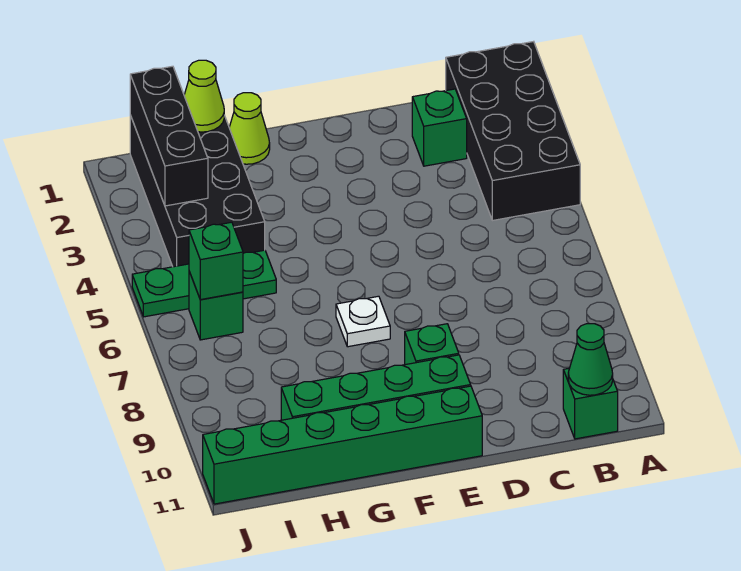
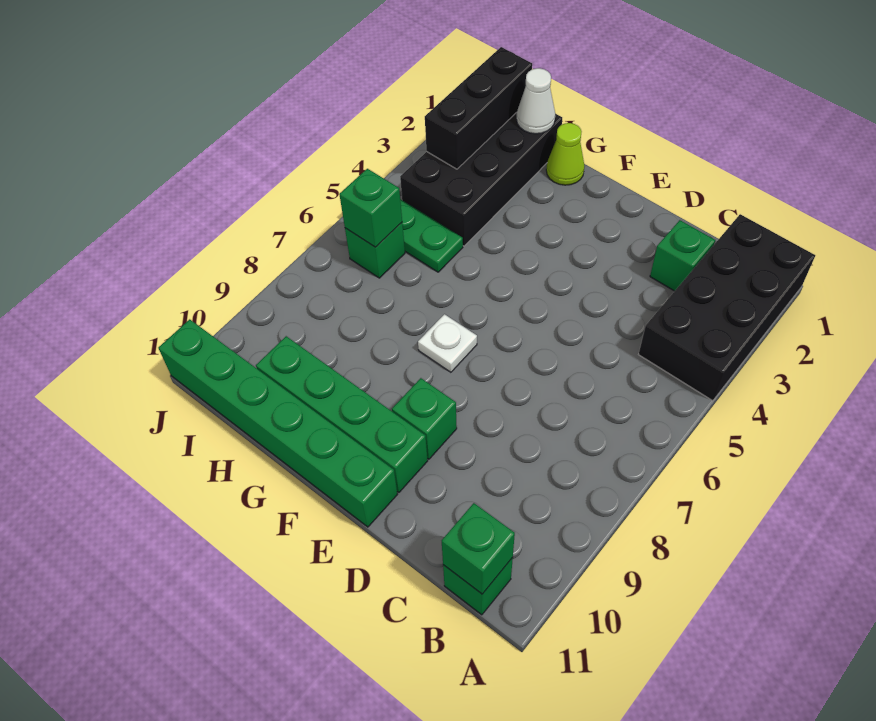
green cone B11 level 2 -> green brick B11 level 2
lime cone H1 level 2 -> white cone H1 level 2

